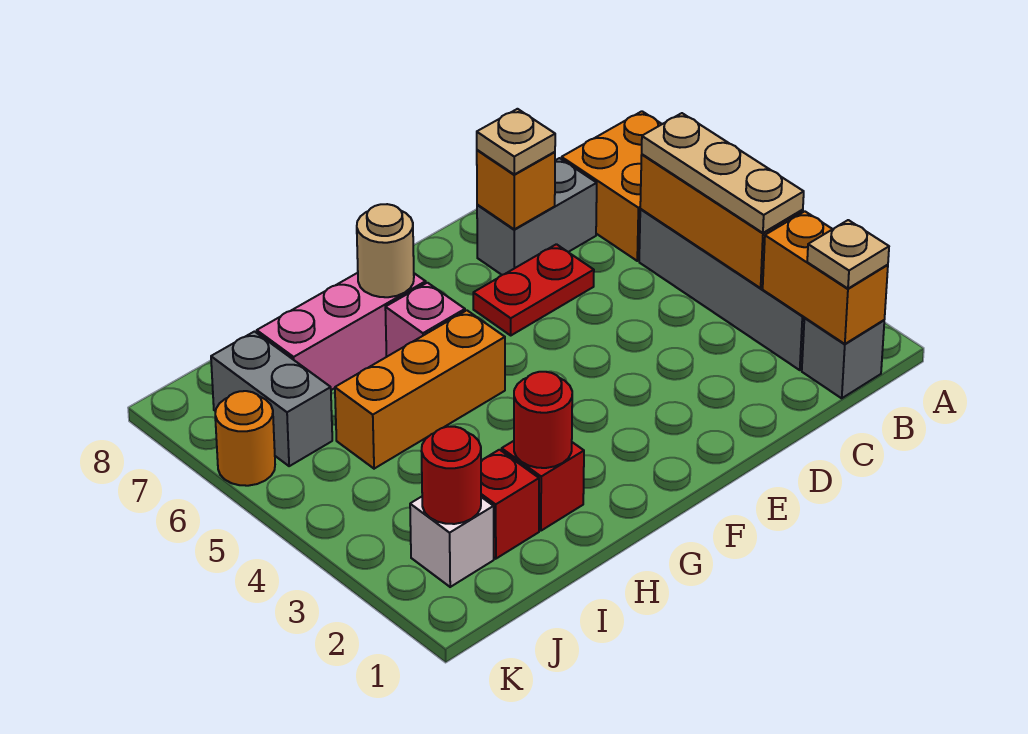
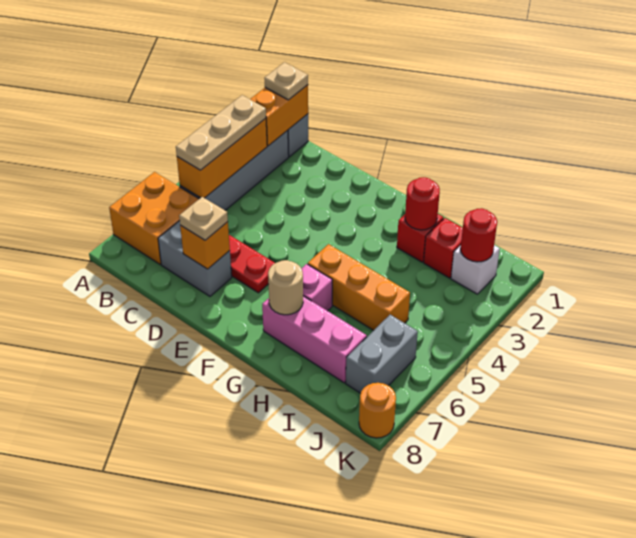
orange round brick K6 level 1 -> orange round brick K8 level 1

